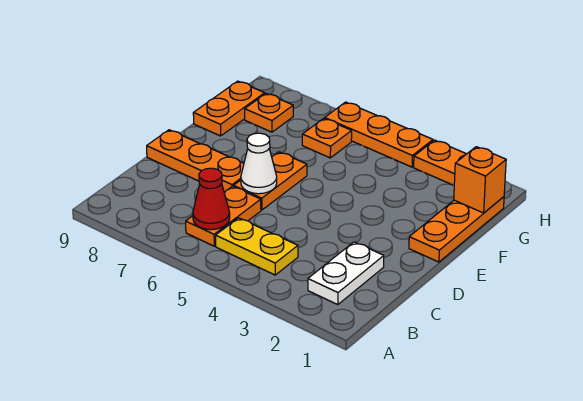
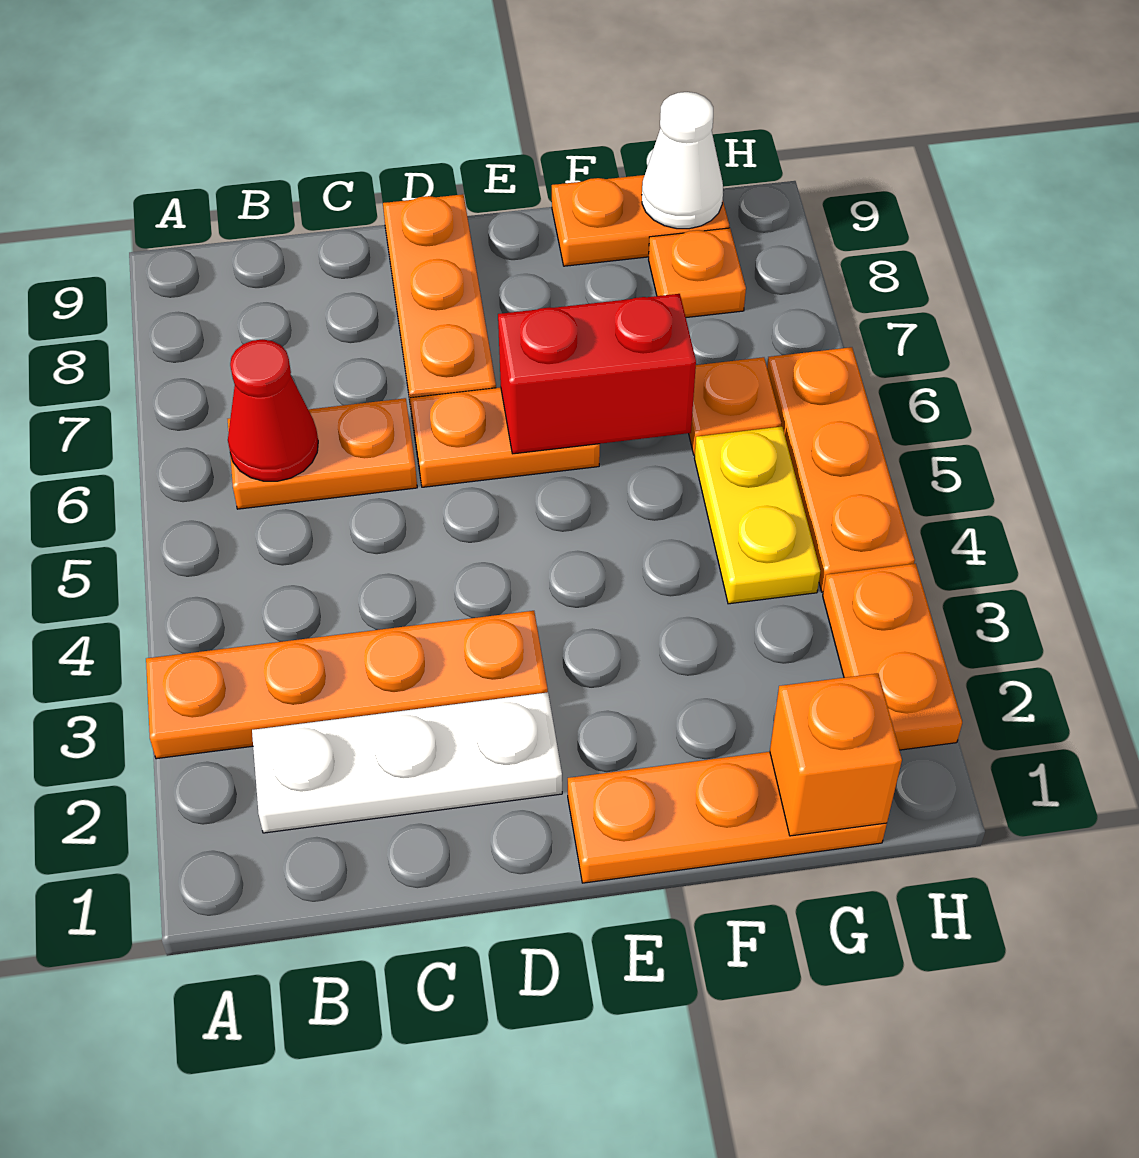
none -> orange plate A3:D3 level 1
white plate B2:C2 level 1 -> white plate B2:D2 level 1
yellow plate B4:B5 level 1 -> yellow plate G4:G5 level 1
white cone D6 level 2 -> white cone G9 level 2
none -> red brick E6:F6 level 2

